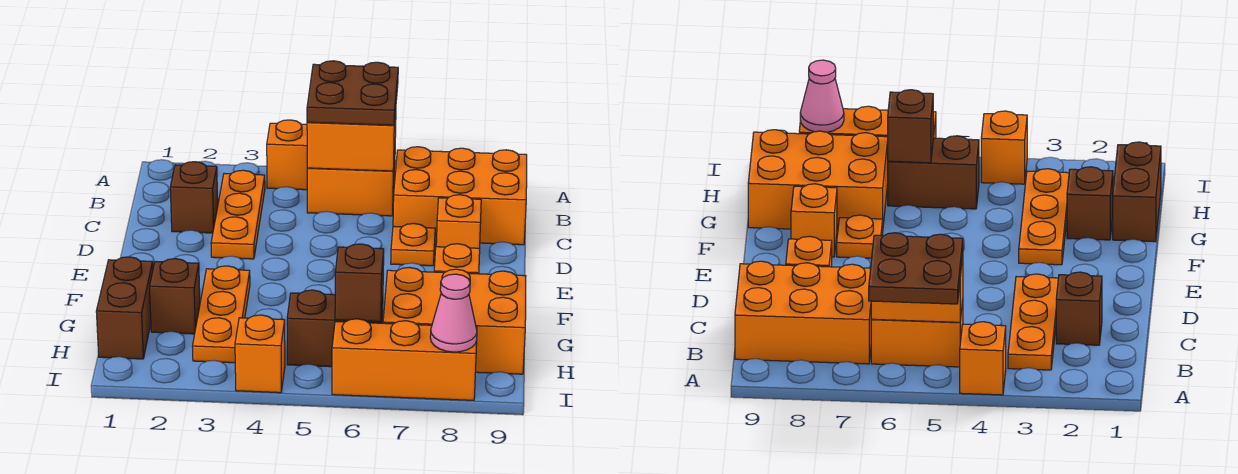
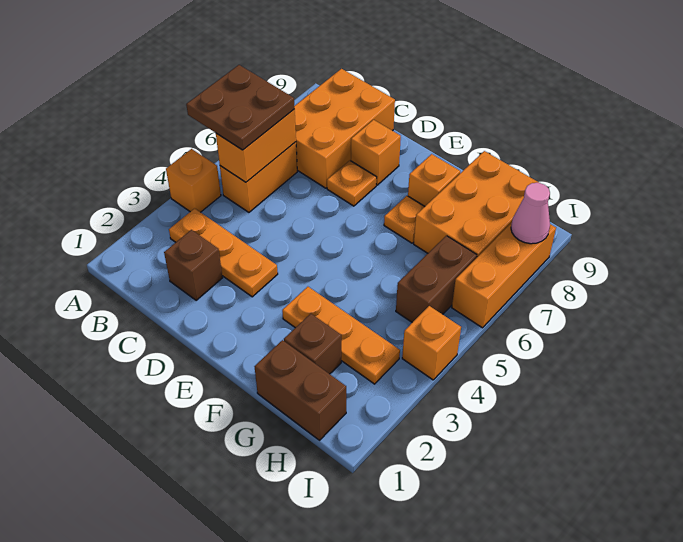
brown brick H6 level 2 -> none

